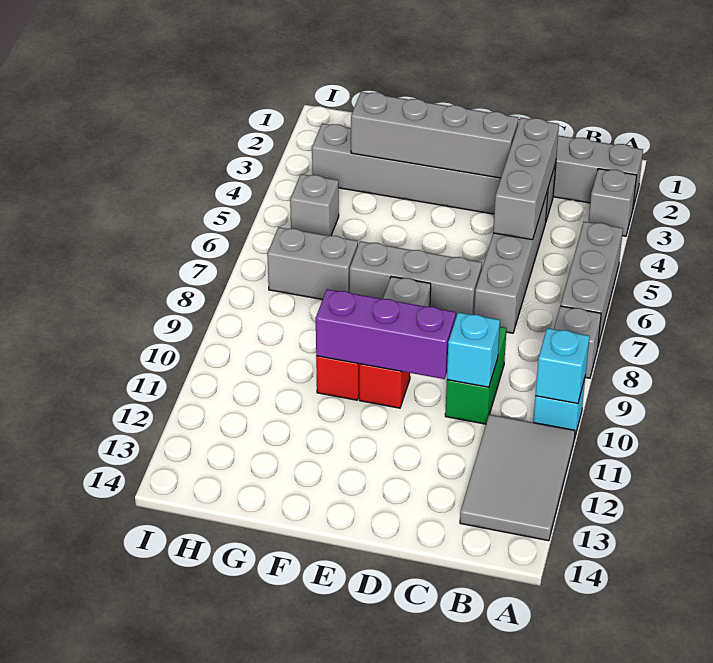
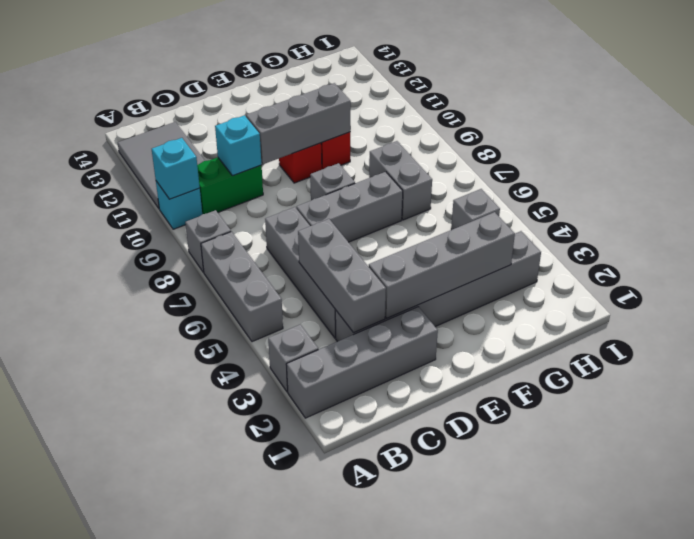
green brick C9:C10 level 1 -> green brick B10:C10 level 1
purple brick D10:F10 level 2 -> grey brick D10:F10 level 2
grey brick G7:H7 level 1 -> grey brick G7:G8 level 1

